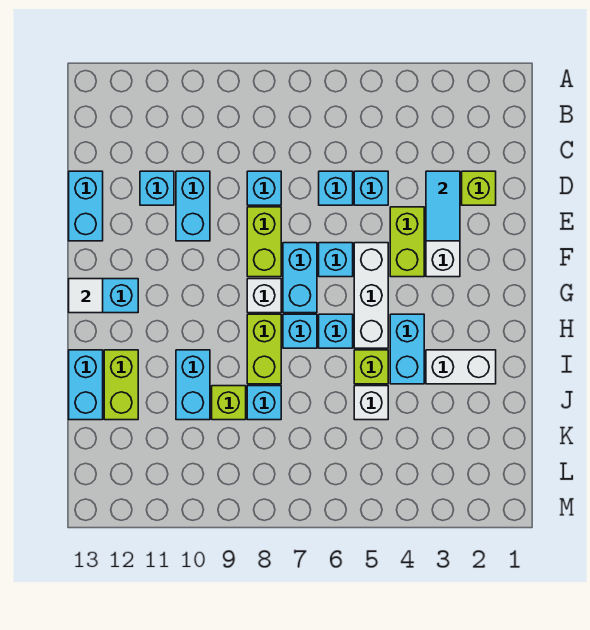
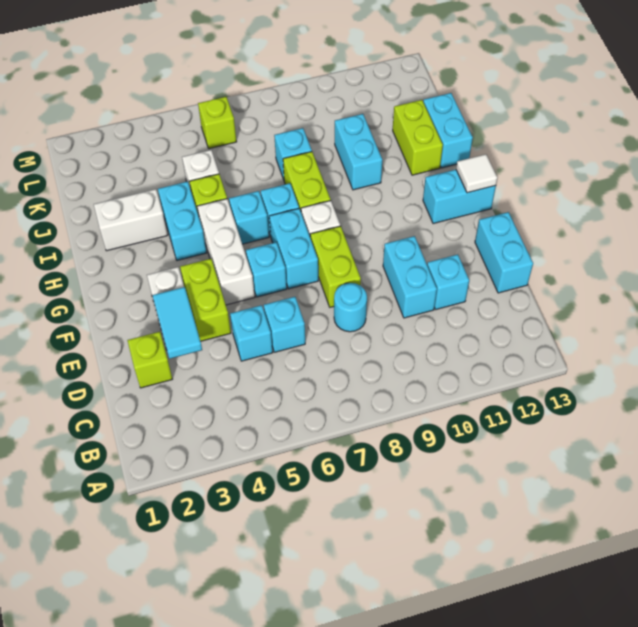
cyan brick D8 level 1 -> cyan round brick D8 level 1
lime brick J9 level 1 -> lime brick L6 level 1

